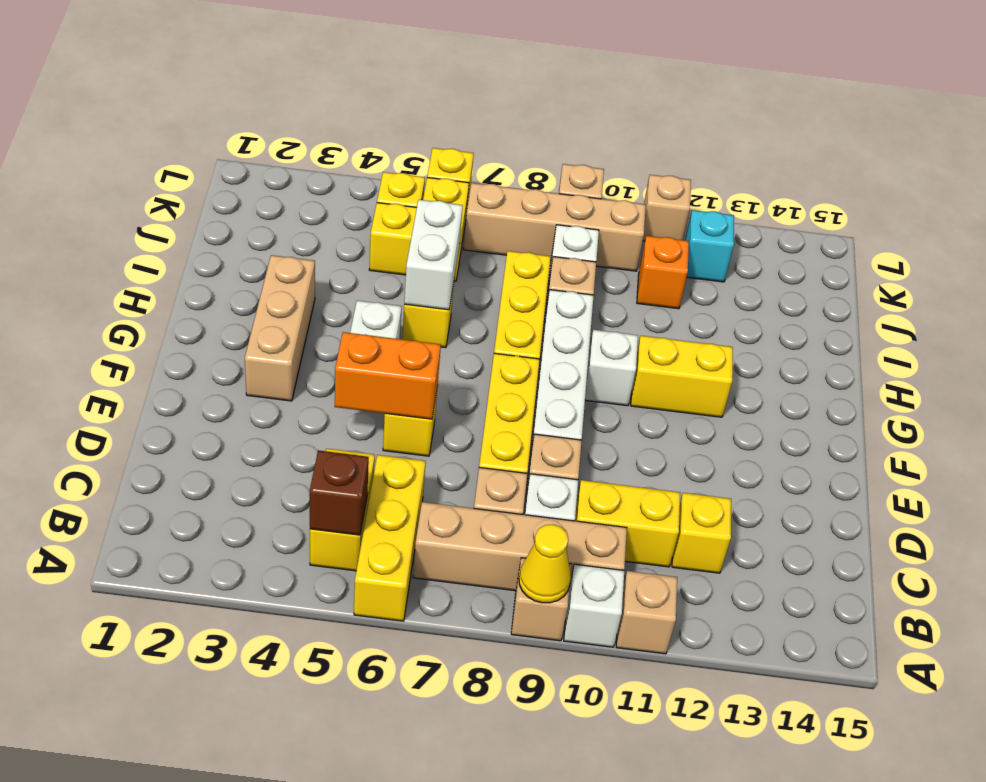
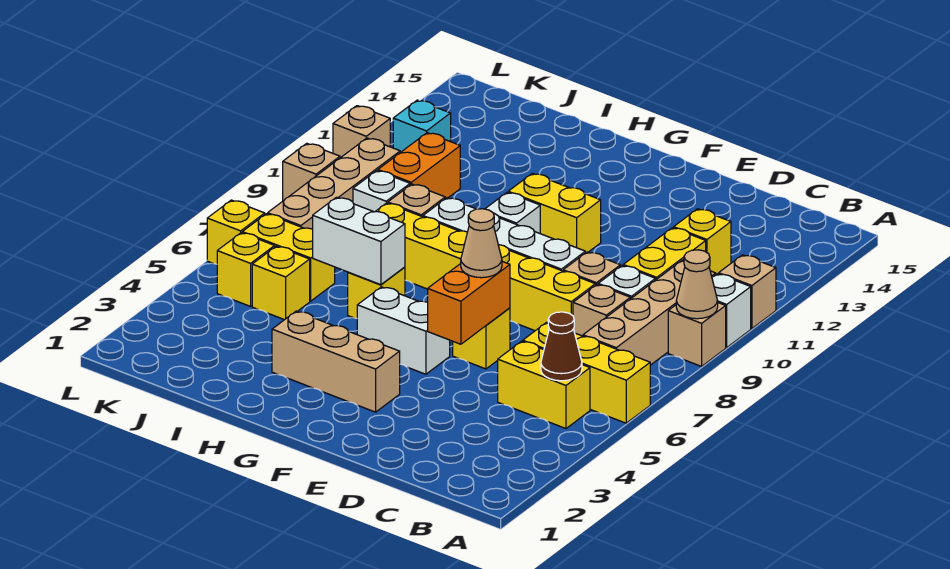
yellow cone A9 level 2 -> tan cone A9 level 2
brown brick B5 level 2 -> brown cone B5 level 2
none -> tan cone E6 level 3
yellow brick G11:G12 level 1 -> yellow brick F11:G11 level 1
orange brick J11 level 1 -> orange brick J10:J11 level 1

